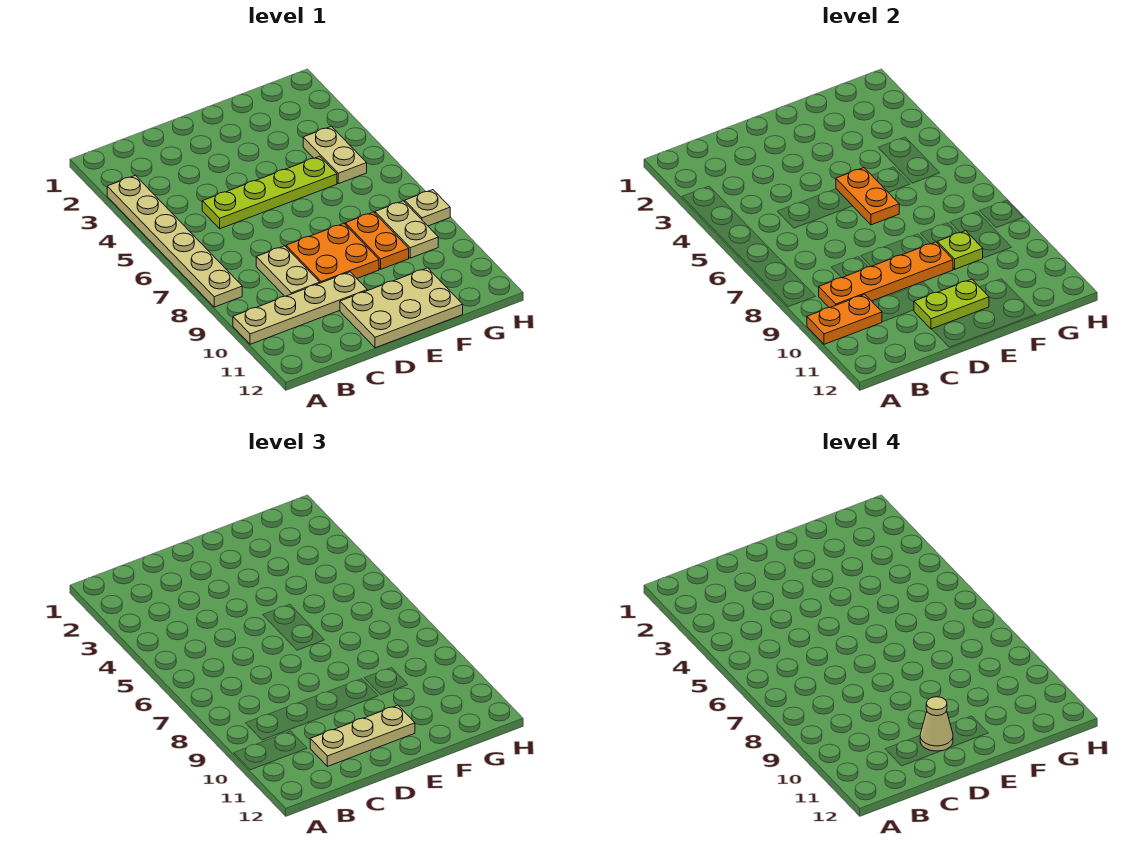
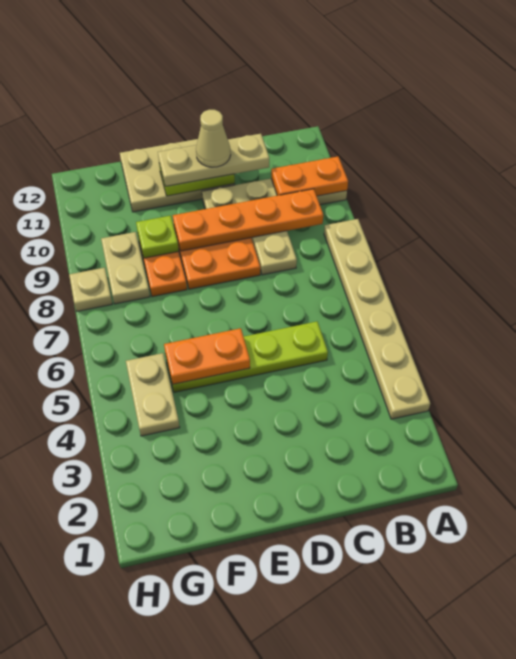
orange plate E5:E6 level 2 -> orange plate E5:F5 level 2

